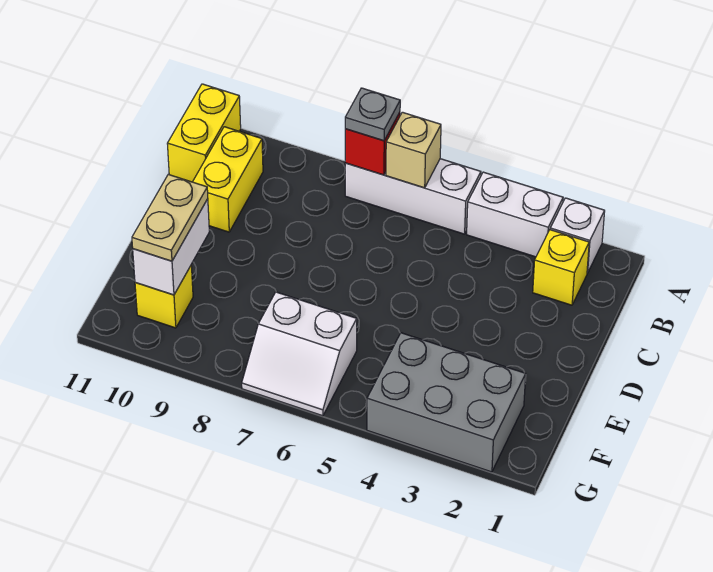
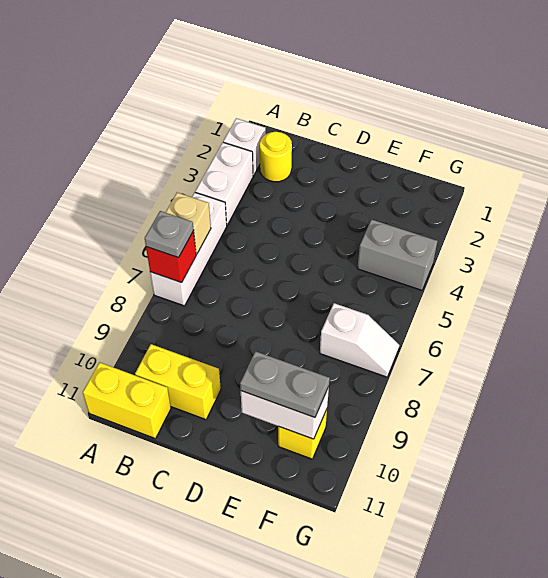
yellow brick B2 level 1 -> yellow round brick B2 level 1
tan plate E10:F10 level 3 -> grey plate E10:F10 level 3
grey brick F2:G4 level 1 -> grey brick F4:G4 level 1
white slope F6:G7 level 1 top F -> white slope F7:G7 level 1 top F

